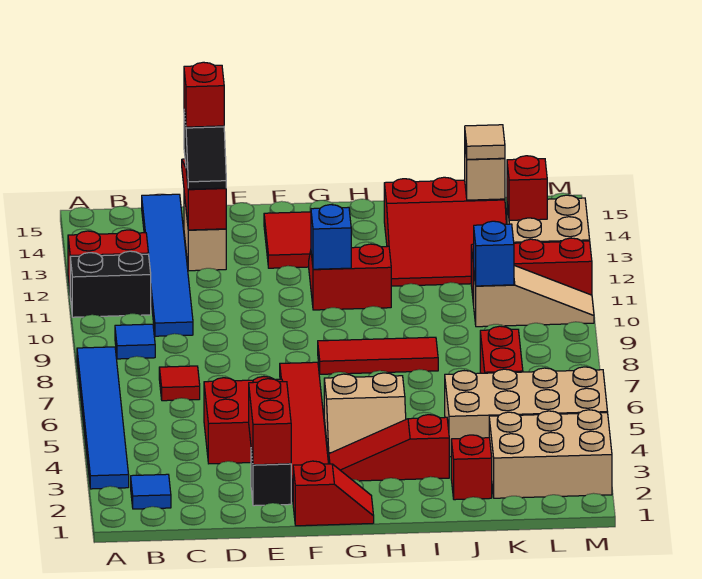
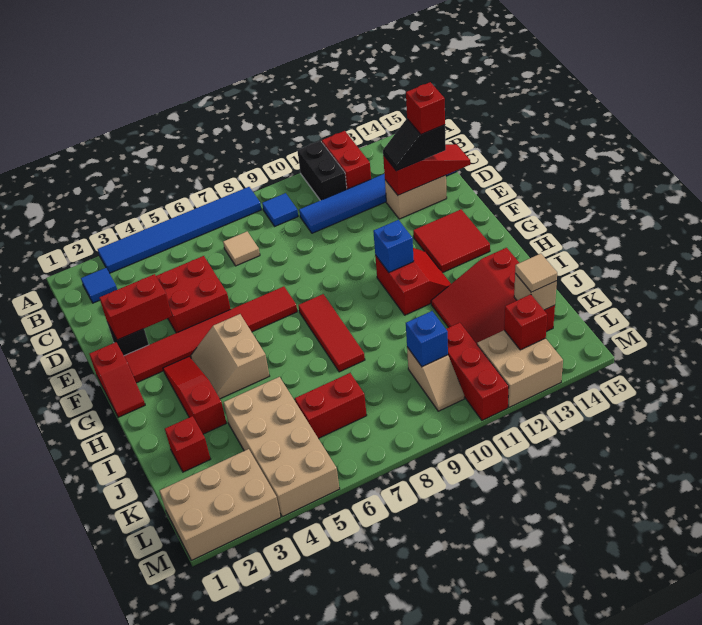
red tile C7 level 1 -> tan tile C7 level 1
tan brick K2:M3 level 1 -> tan brick L1:M3 level 1
tan slope K10:M10 level 1 top K -> tan slope K10:L10 level 1 top K

